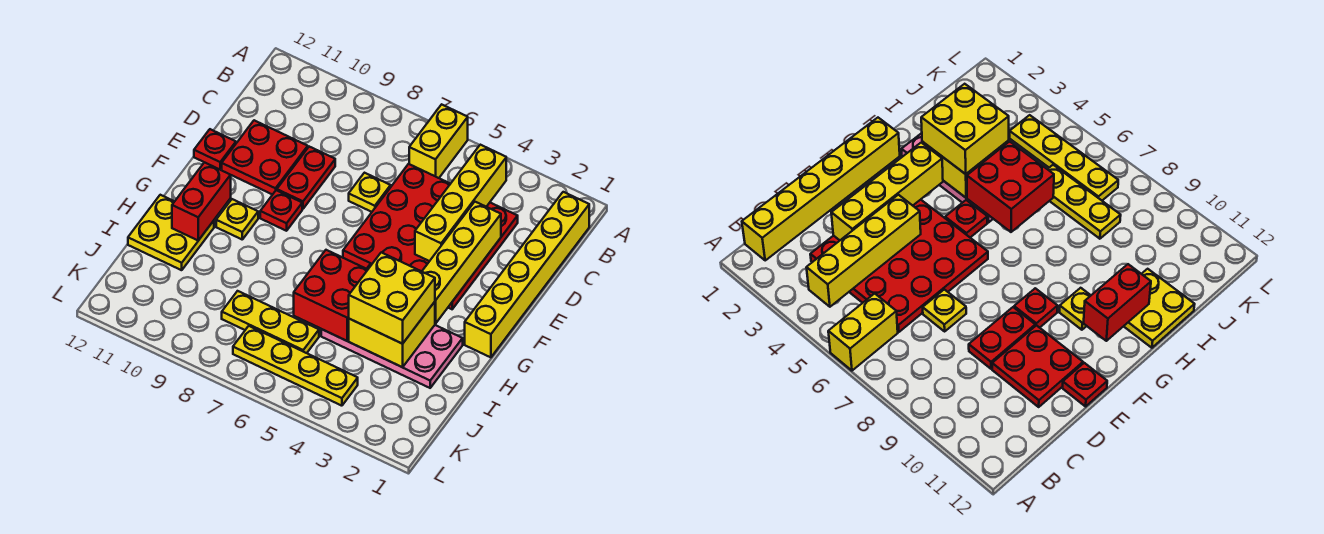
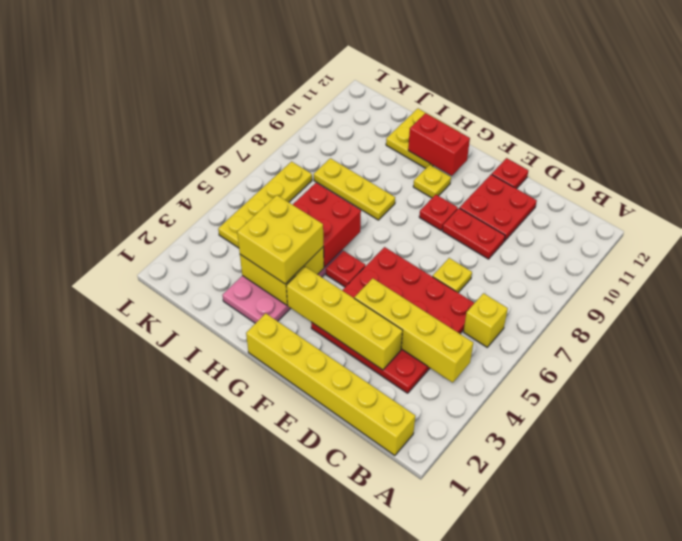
yellow brick A6:B6 level 1 -> yellow brick B6 level 1
yellow plate J6:J8 level 1 -> yellow plate H8:J8 level 1

